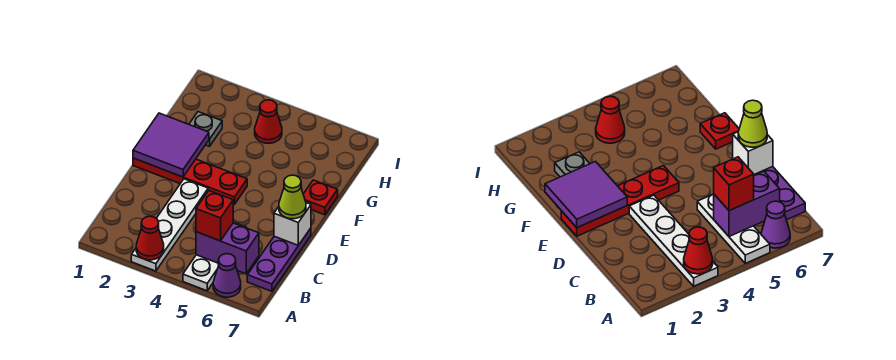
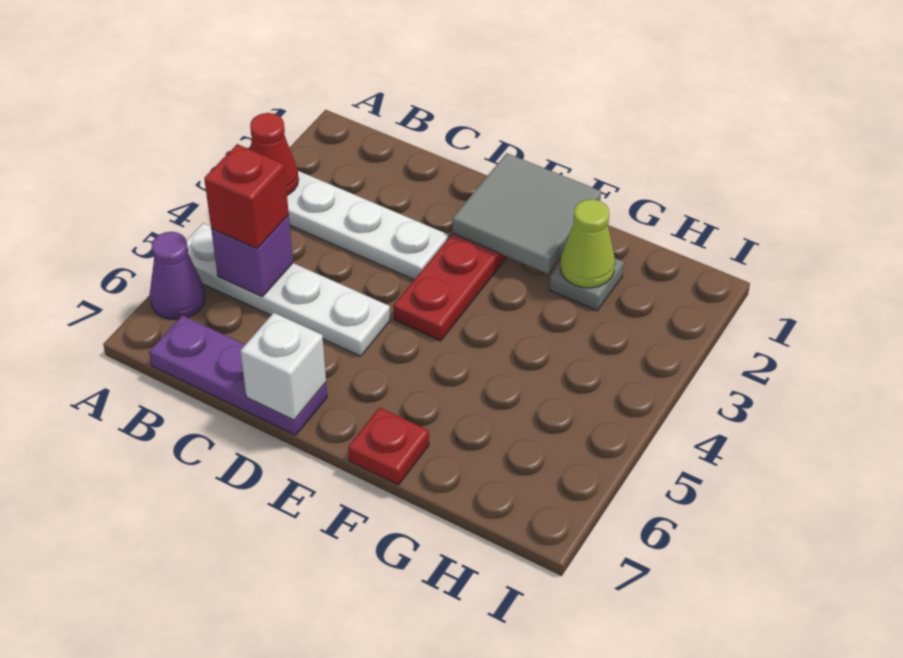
white plate A5:C5 level 1 -> white plate A5:D5 level 1
purple brick B5:B6 level 2 -> purple brick B5 level 2
lime cone D7 level 3 -> lime cone G2 level 2
purple tile E1:F2 level 2 -> grey tile E1:F2 level 2
red cone H4 level 1 -> none

